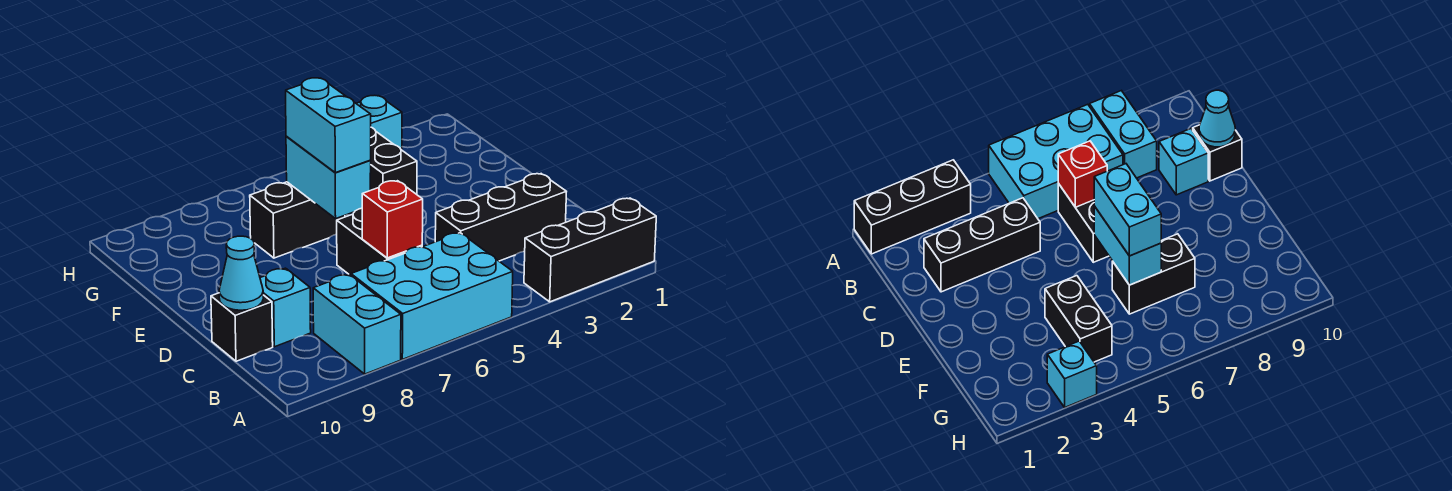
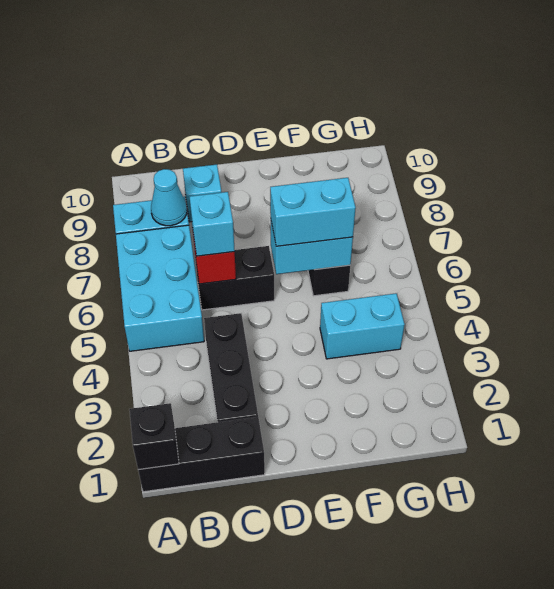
black brick A1:A3 level 1 -> black brick A1:C1 level 1
black brick C10 level 1 -> black brick A1 level 2
cyan cone C10 level 2 -> cyan cone B8 level 2
black brick F4:G4 level 1 -> cyan brick F4:G4 level 1
cyan brick H3 level 1 -> cyan brick C6 level 3

